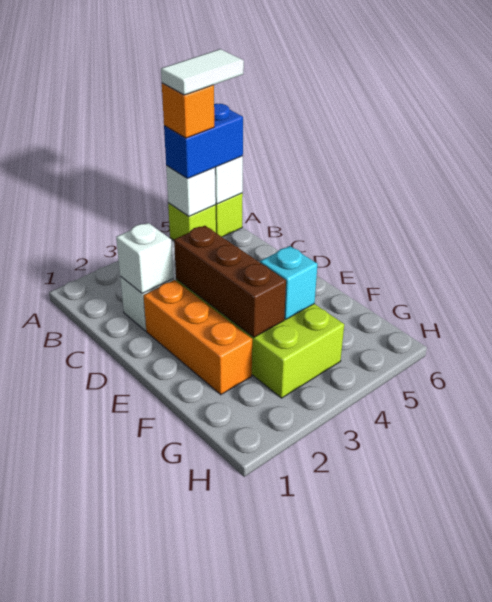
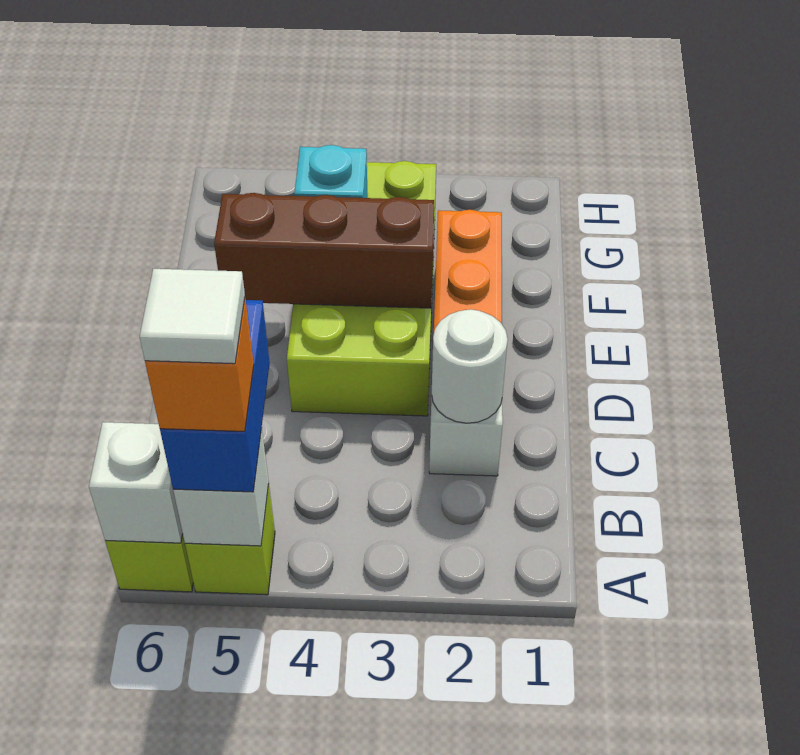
blue brick A5:A6 level 3 -> blue brick A5:B5 level 3
white tile A5:A6 level 5 -> white tile A5 level 5
white brick C2 level 2 -> white round brick C2 level 2
brown brick D3:F3 level 2 -> brown brick E3:E5 level 2

